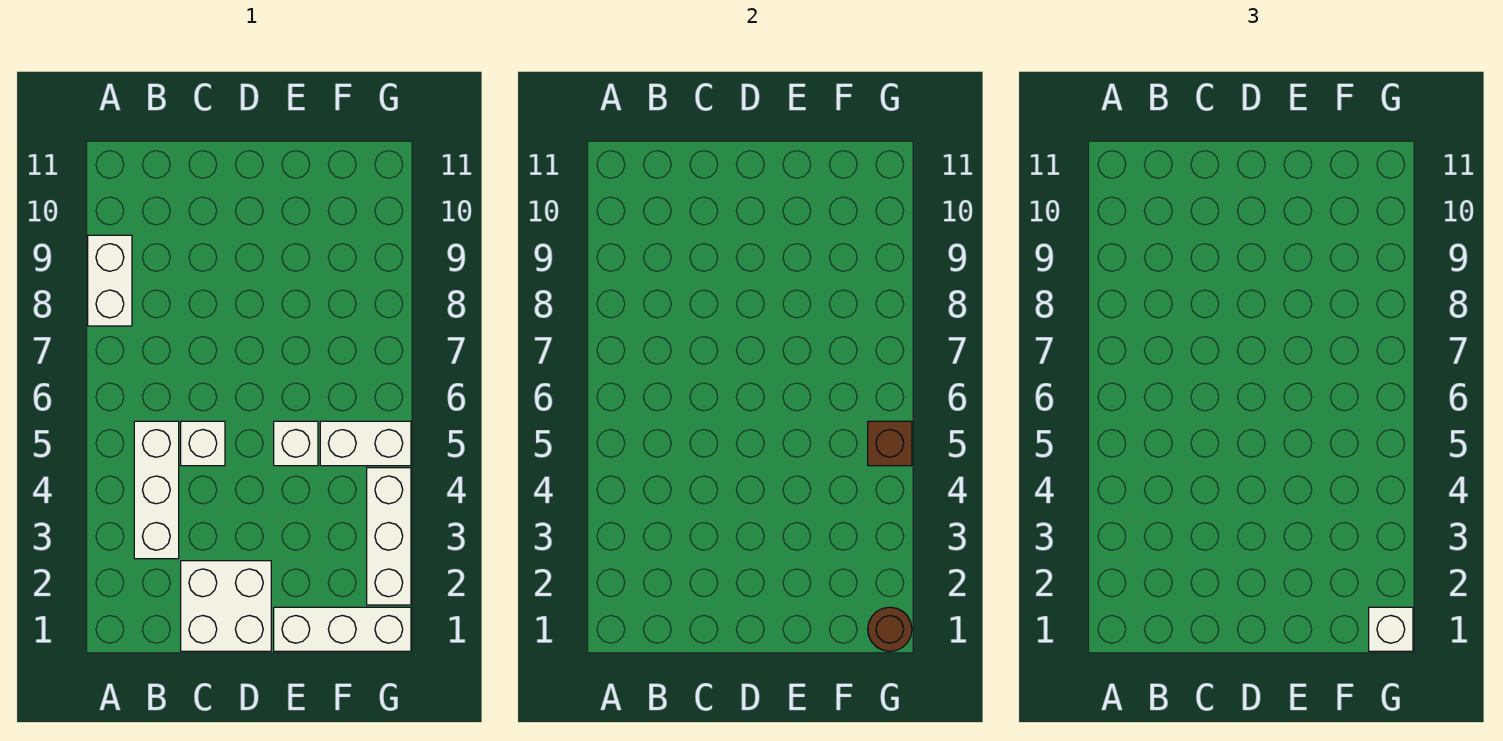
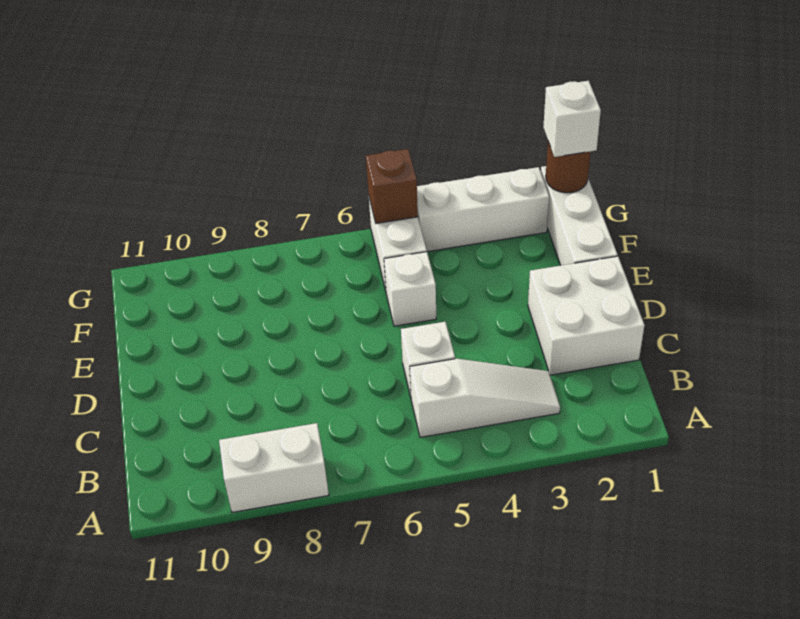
white brick B3:B5 level 1 -> white slope B3:B5 level 1 top 5

